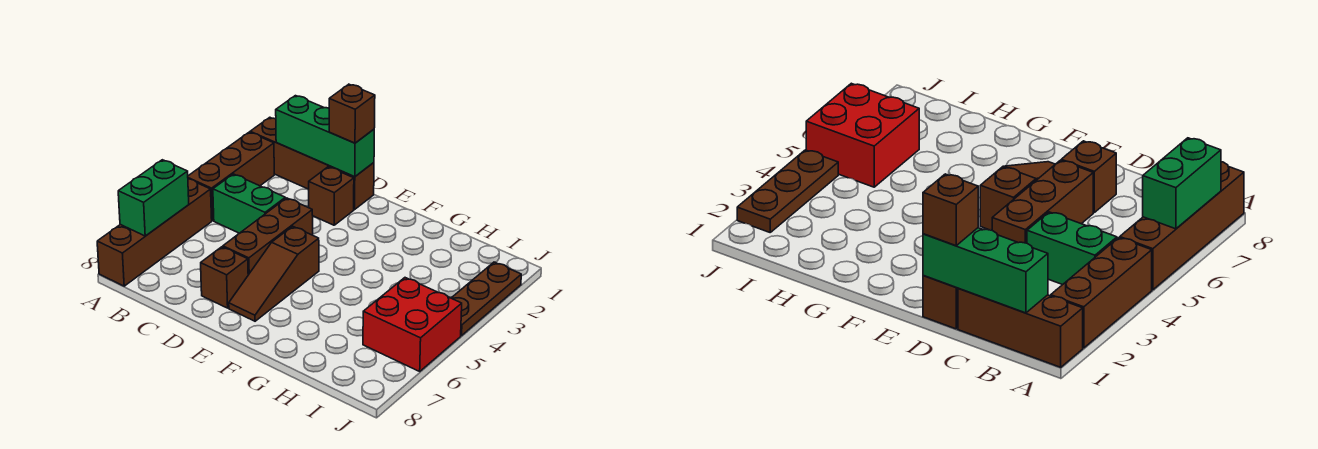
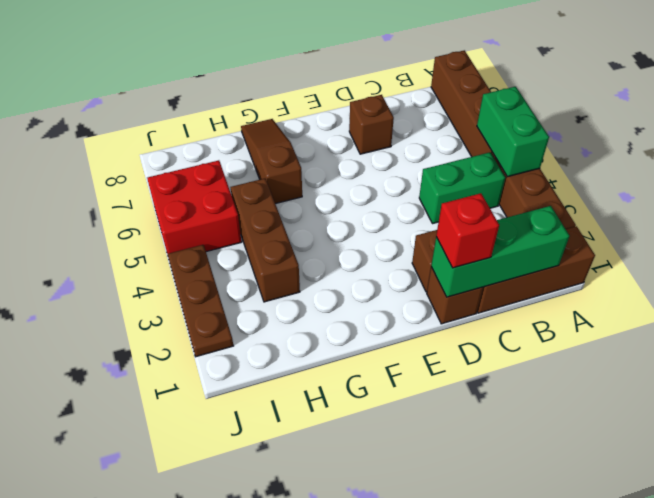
green brick A6:A7 level 2 -> green brick A4:A5 level 2
brown brick D1 level 3 -> red brick D1 level 3
brown brick D4:D6 level 1 -> brown brick H3:H5 level 1
brown slope E5:E7 level 1 top 5 -> brown slope G6:G8 level 1 top 6

